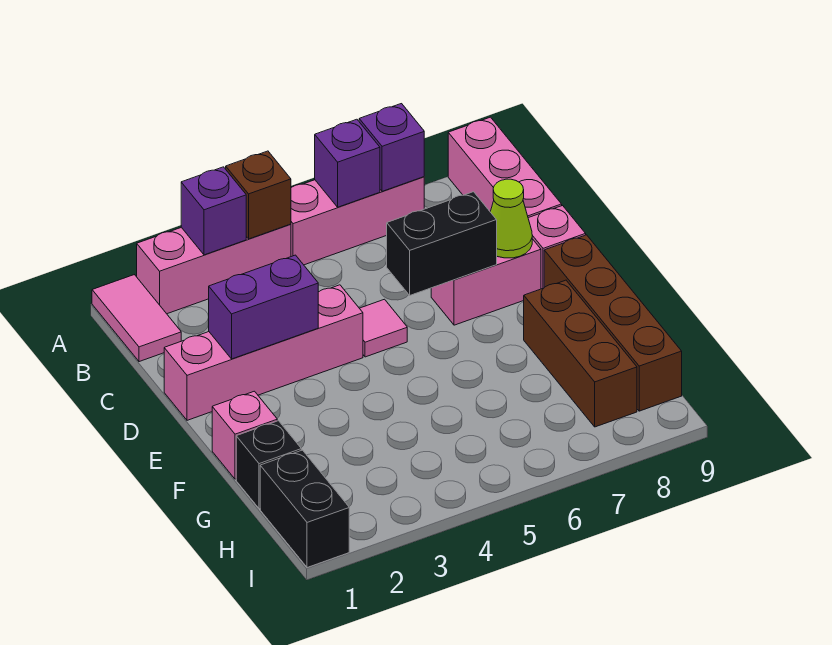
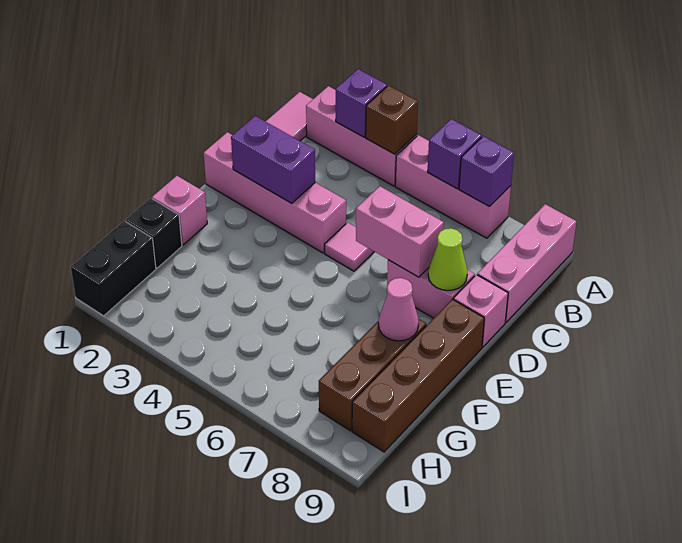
black brick D6:D7 level 2 -> pink brick D6:D7 level 2
none -> pink cone F8 level 2

